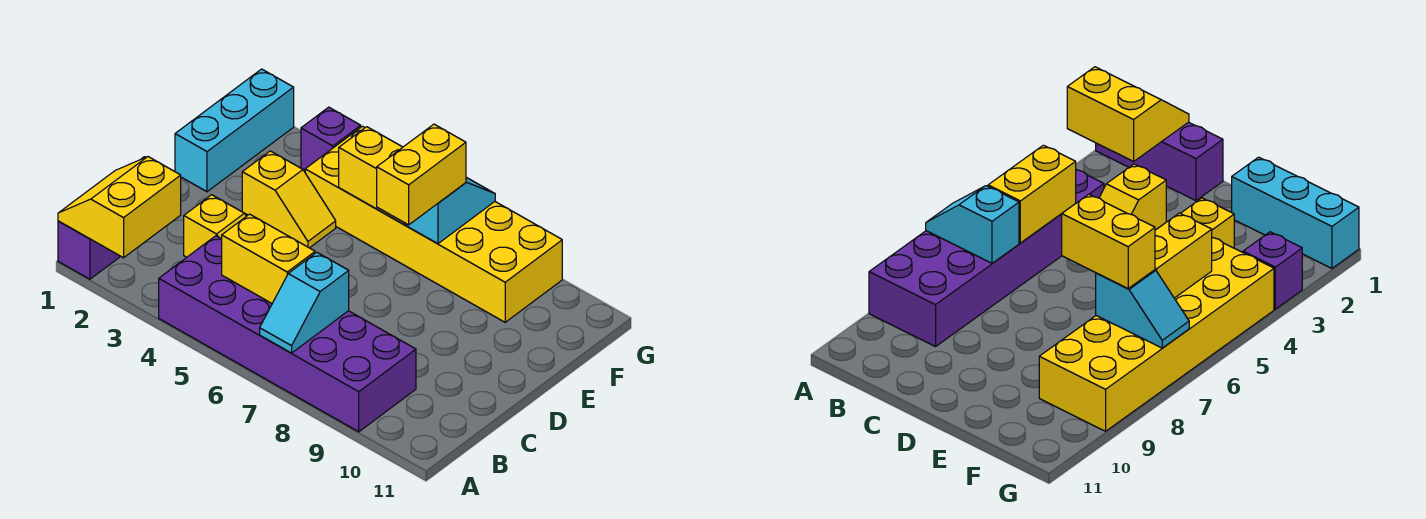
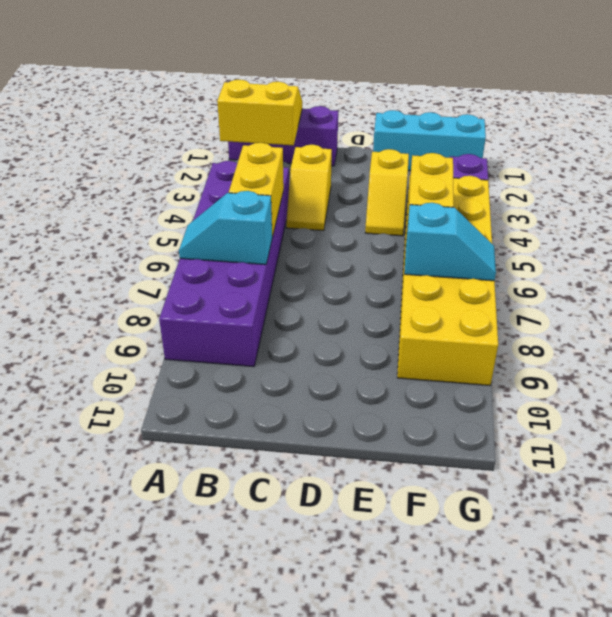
yellow brick E7:F7 level 3 -> none

